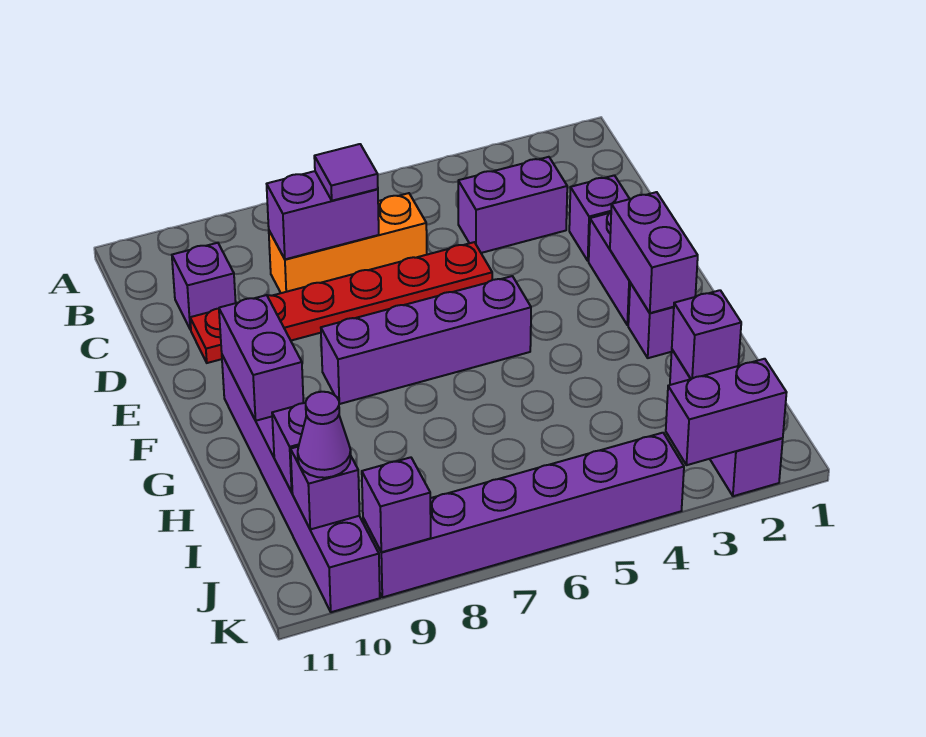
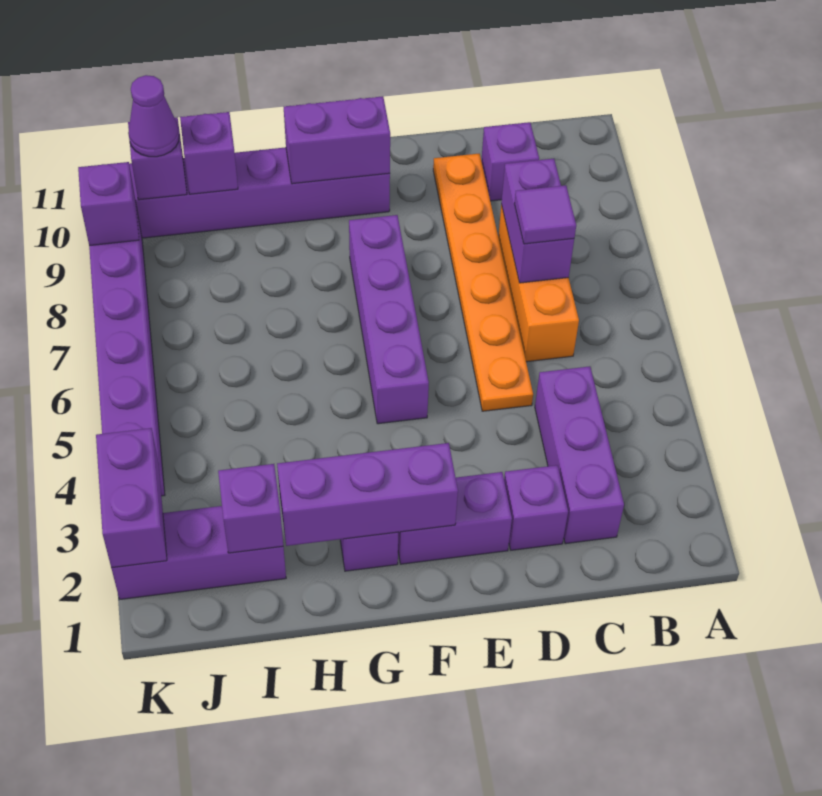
purple brick C3:C4 level 1 -> purple brick C2:C4 level 1
red plate D5:D10 level 1 -> orange plate D5:D10 level 1
purple brick F2:G2 level 2 -> purple brick F2:H2 level 2

